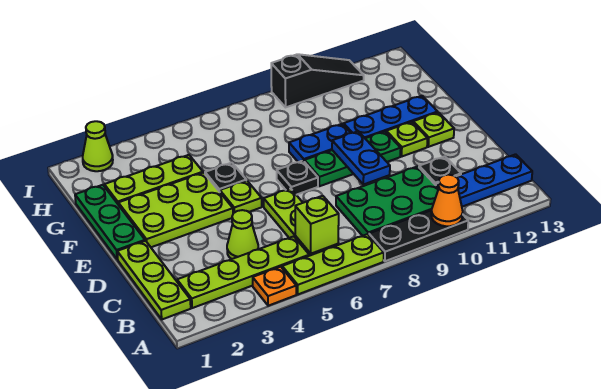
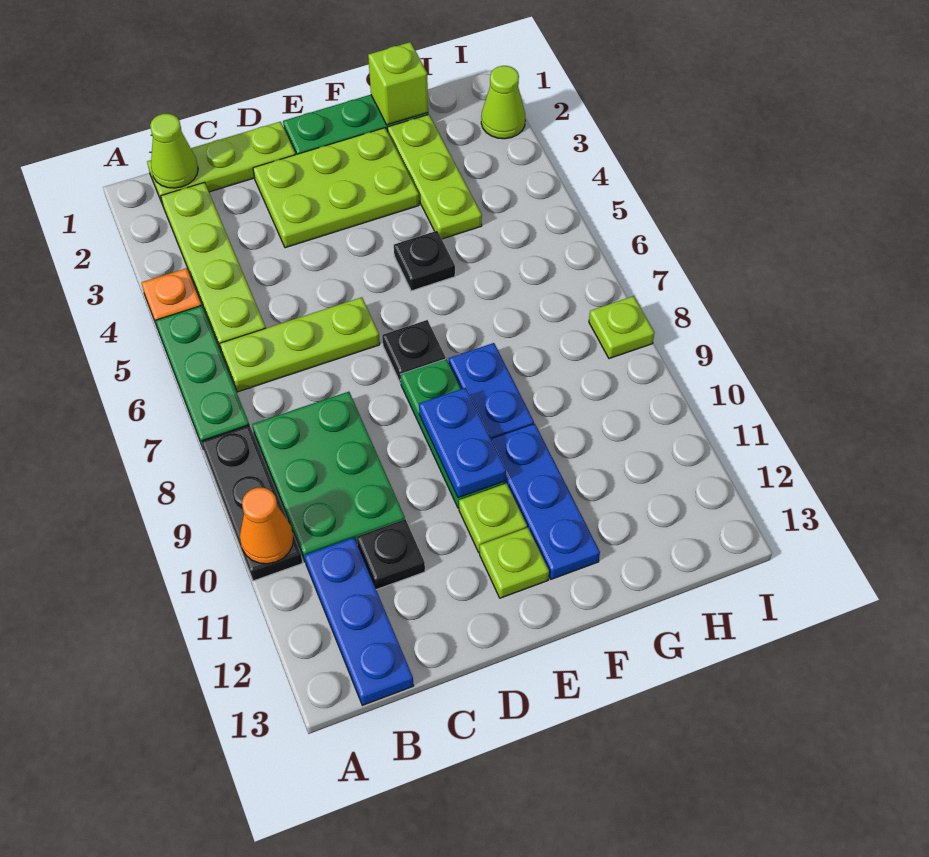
lime plate A5:A7 level 1 -> green plate A5:A7 level 1
lime brick B6 level 2 -> lime brick G1 level 2
lime cone C4 level 1 -> lime cone B1 level 2
blue plate D9:E9 level 2 -> blue plate E9:E10 level 2
lime plate E2:F4 level 1 -> lime plate D2:F3 level 1
lime plate E5 level 1 -> lime plate I8 level 1
black slope I9:I11 level 1 top 9 -> none

